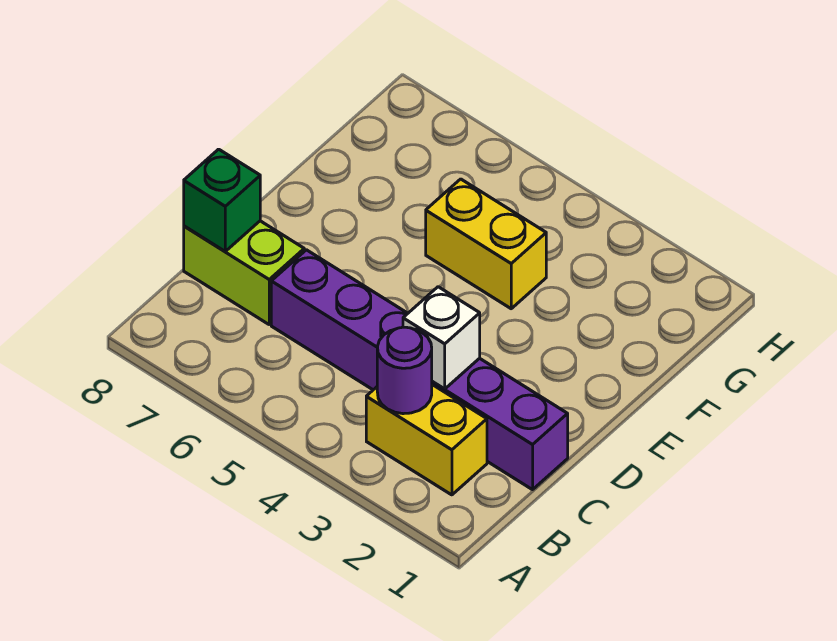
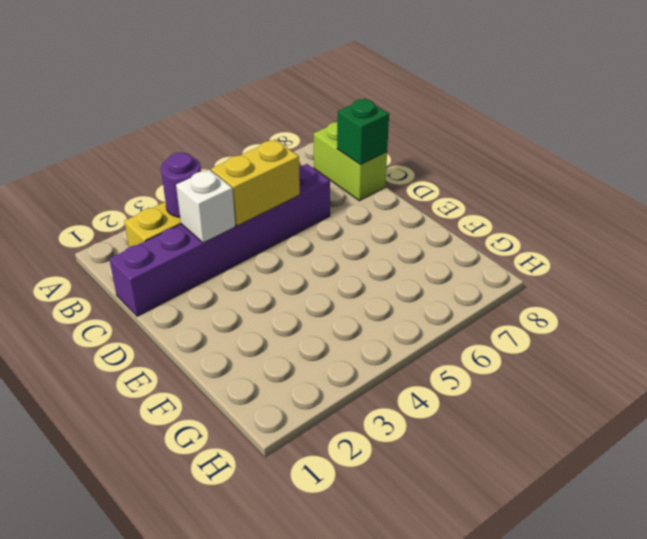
lime brick C7:C8 level 1 -> lime brick B8:C8 level 1
yellow brick F4:F5 level 1 -> yellow brick C4:C5 level 2

